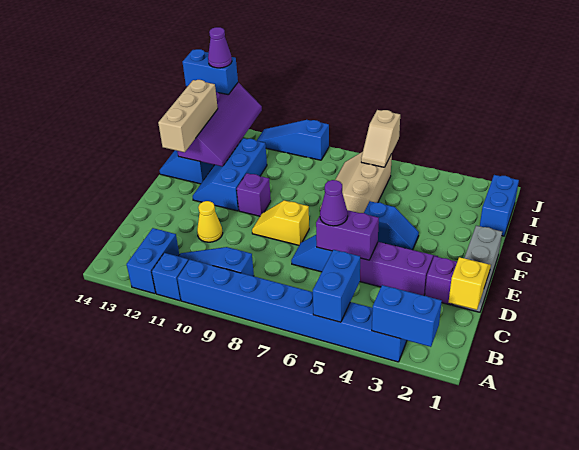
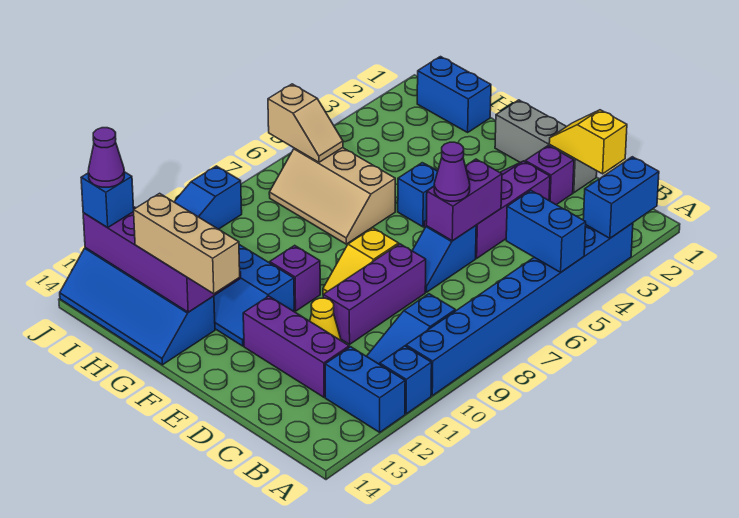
none -> purple brick C12:E12 level 1
none -> purple brick D8:D10 level 1
blue brick J13:J14 level 3 -> blue brick J13 level 3

